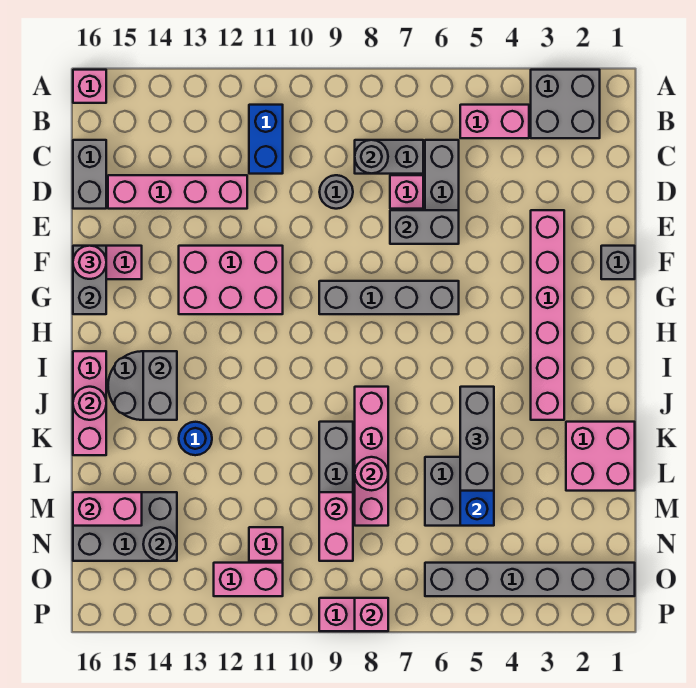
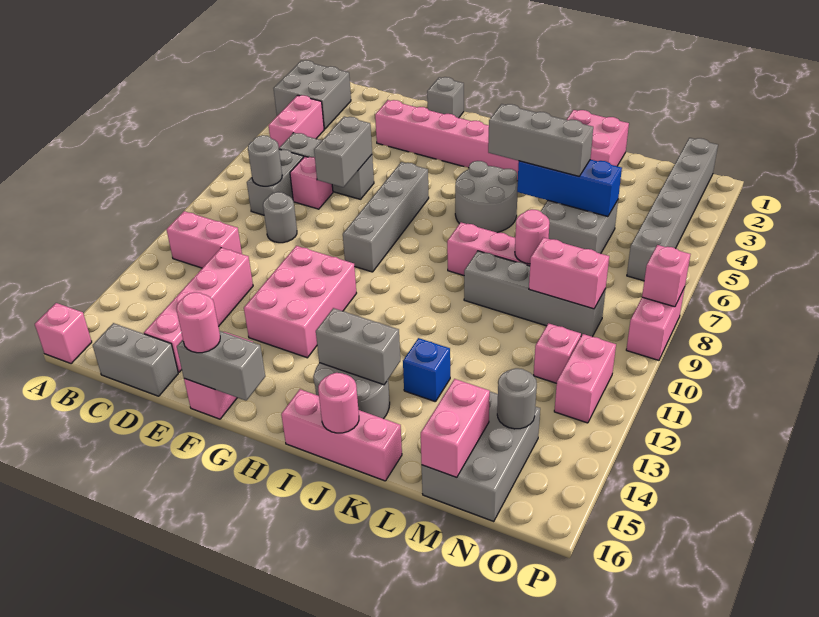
blue brick B11:C11 level 1 -> pink brick B11:C11 level 1
none -> grey round brick I5:J6 level 1
blue round brick K13 level 1 -> blue brick K13 level 1

